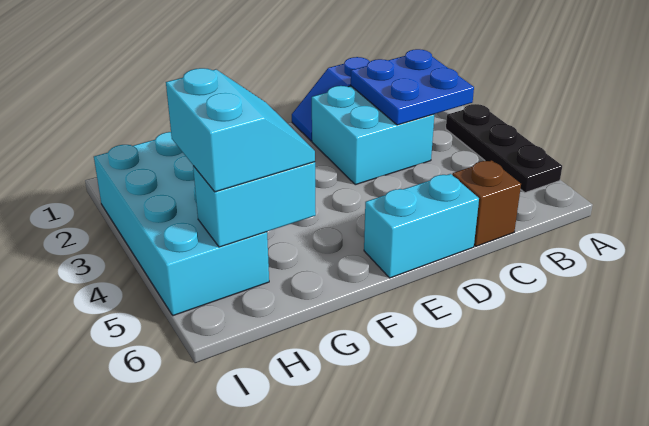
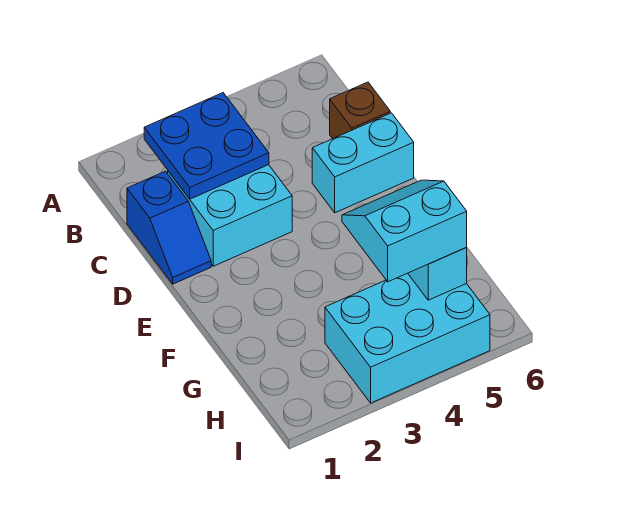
black plate A3:A5 level 1 -> none
cyan brick D6:E6 level 1 -> cyan brick D5:D6 level 1
cyan brick H2:I5 level 1 -> cyan brick H3:I5 level 1

